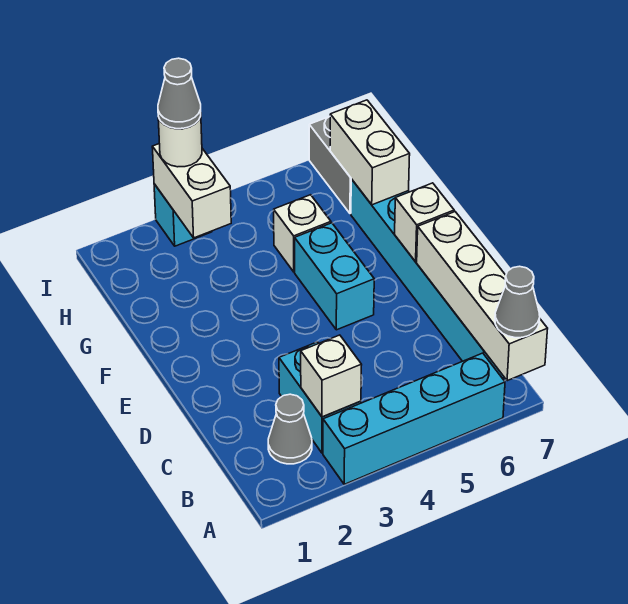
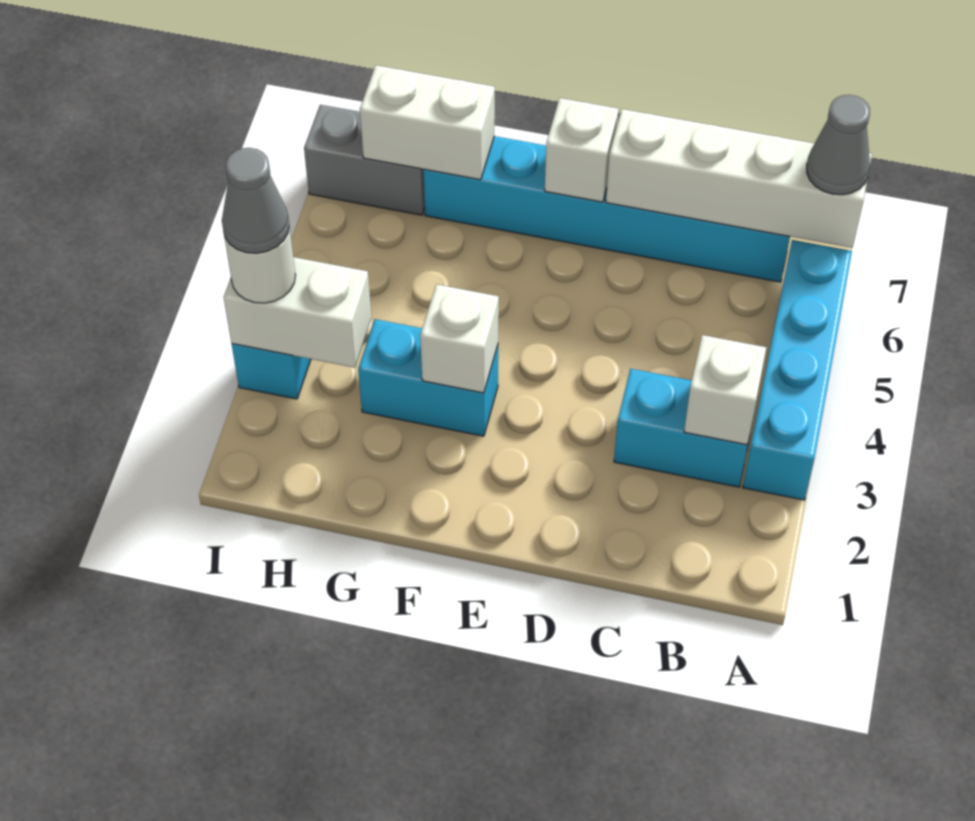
grey cone B2 level 1 -> none
cyan brick E5:F5 level 1 -> cyan brick F3:G3 level 1
white brick G5 level 1 -> white brick F3 level 2

